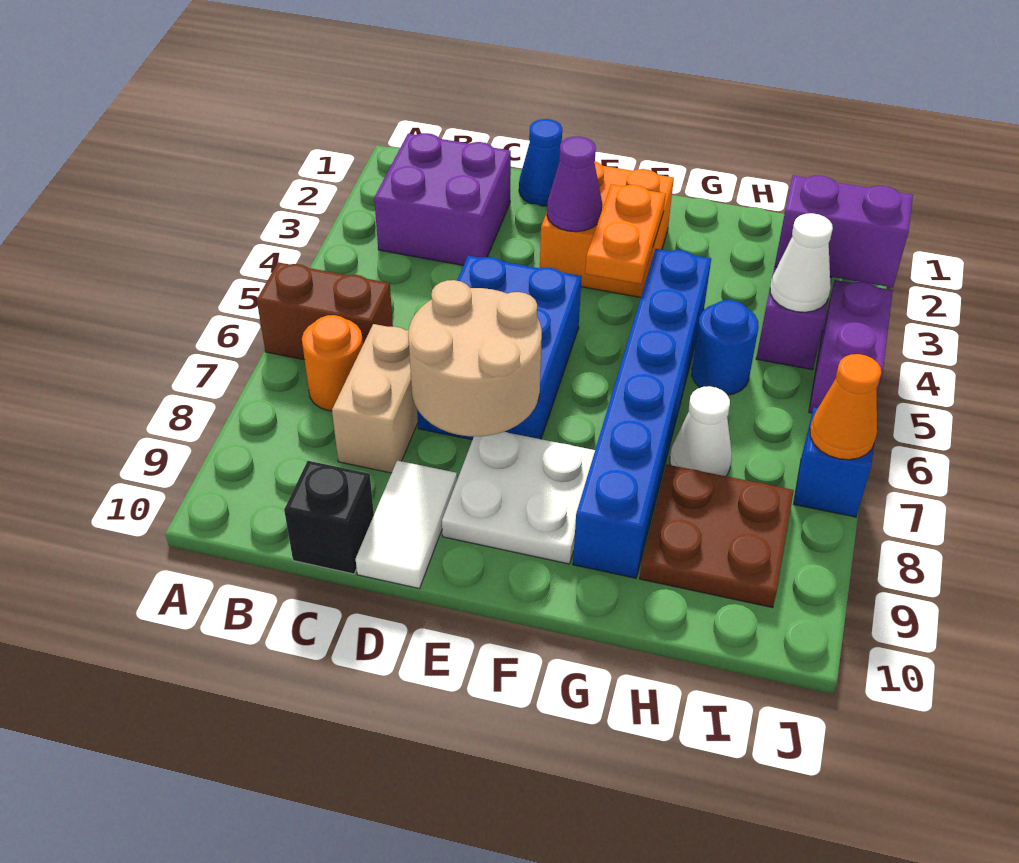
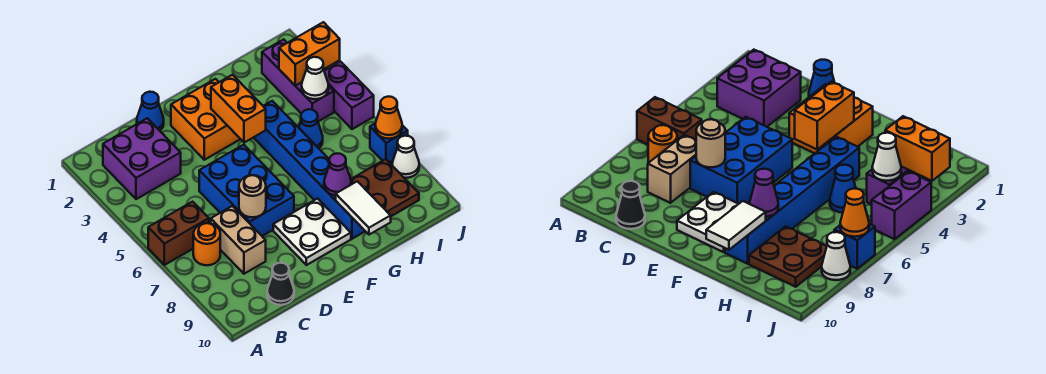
black brick C10 level 1 -> black cone C10 level 1
tan round brick D7:E8 level 2 -> tan round brick D7 level 2
white tile D9:D10 level 1 -> white tile G9:G10 level 2
purple cone E3 level 2 -> purple cone G8 level 2
orange plate F3:F4 level 2 -> orange brick F3:F4 level 2
blue round brick H5 level 1 -> blue cone H5 level 1
white cone H7 level 1 -> white cone J8 level 1
purple brick I3:J3 level 2 -> orange brick I3:J3 level 2

